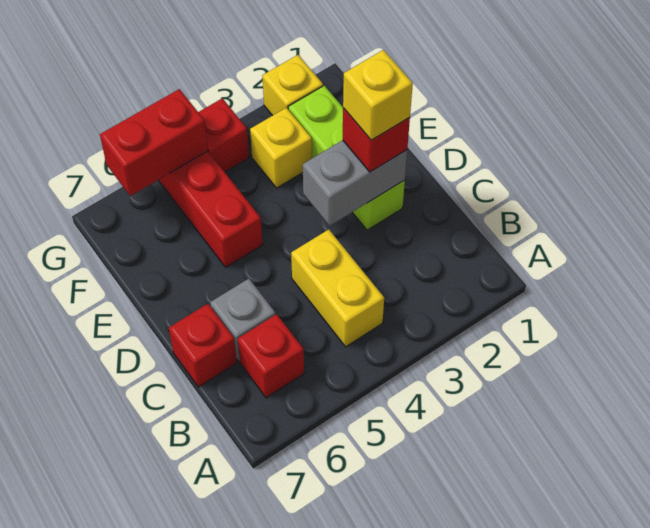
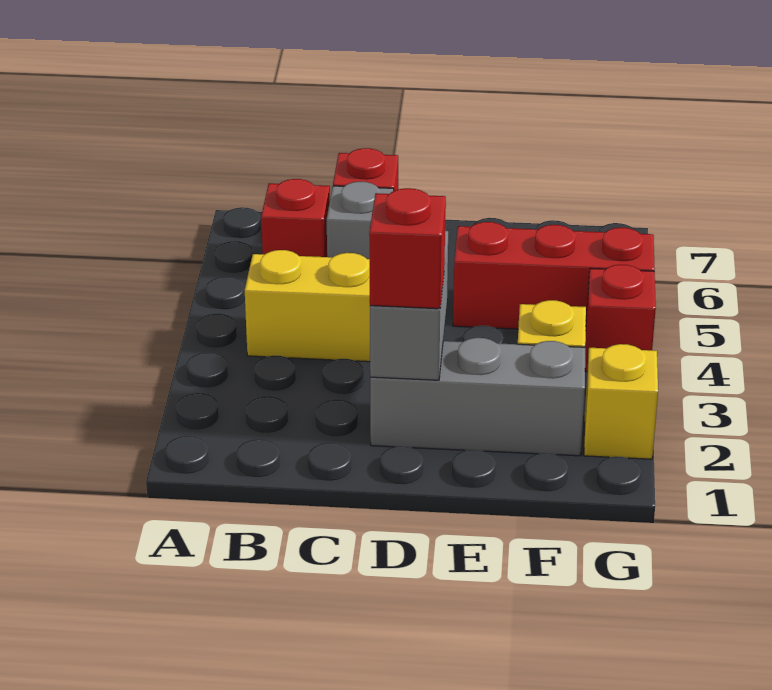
lime brick D2:F2 level 1 -> grey brick D2:F2 level 1
yellow brick D2 level 4 -> none
red brick G5:G6 level 2 -> none

